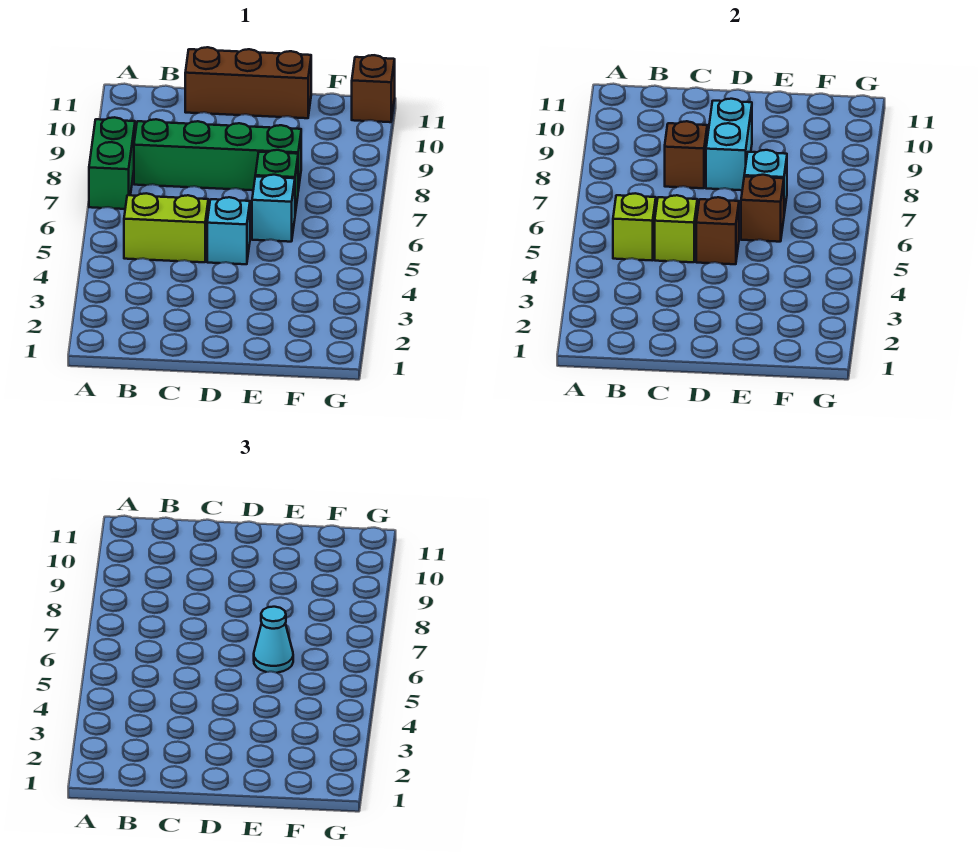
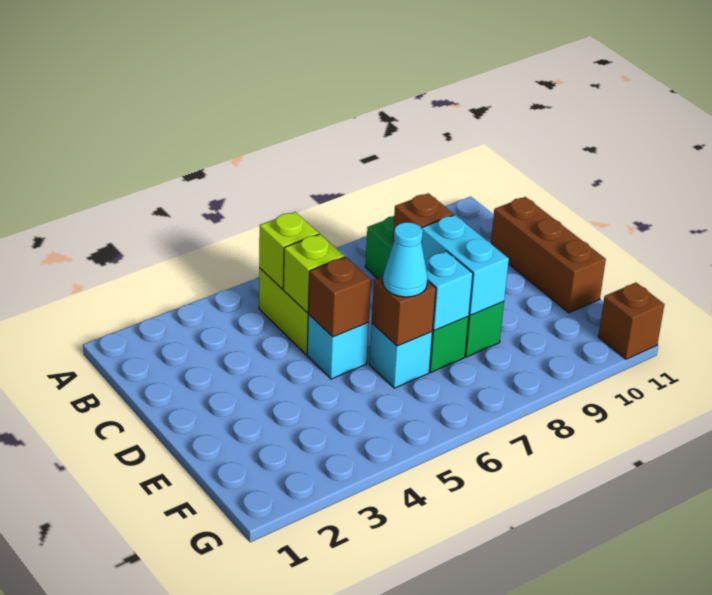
green brick A7:A8 level 1 -> none
cyan brick D8:D9 level 2 -> cyan brick D8:E8 level 2

